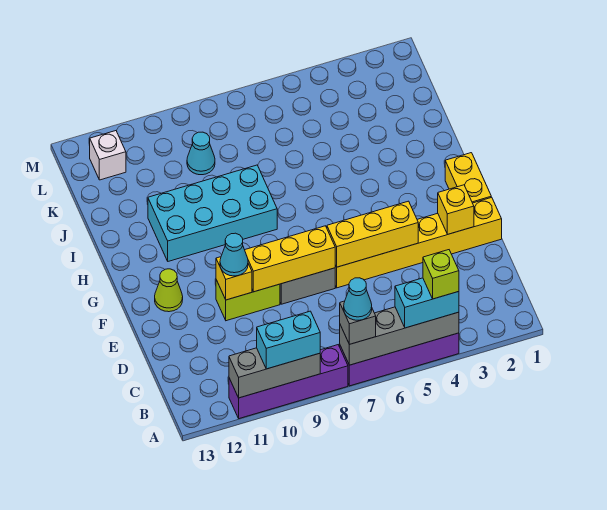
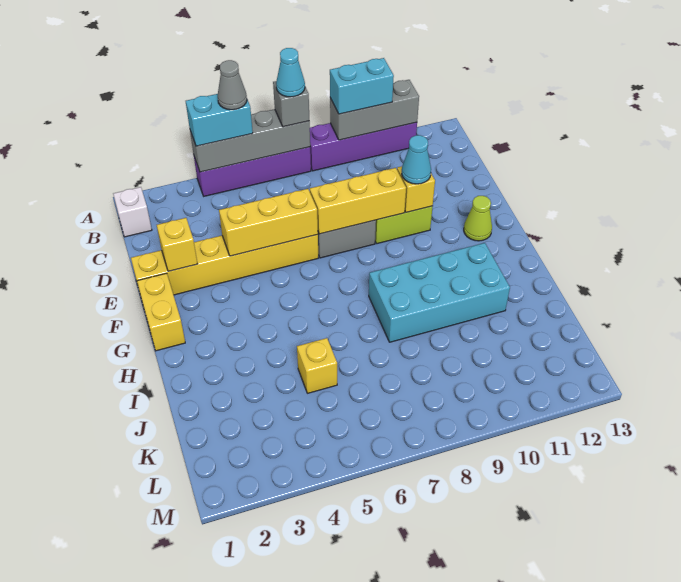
lime brick A4 level 4 -> none
none -> grey cone A5 level 4
none -> yellow brick J5 level 1
cyan cone K9 level 1 -> none
white brick L12 level 1 -> white brick B1 level 1

